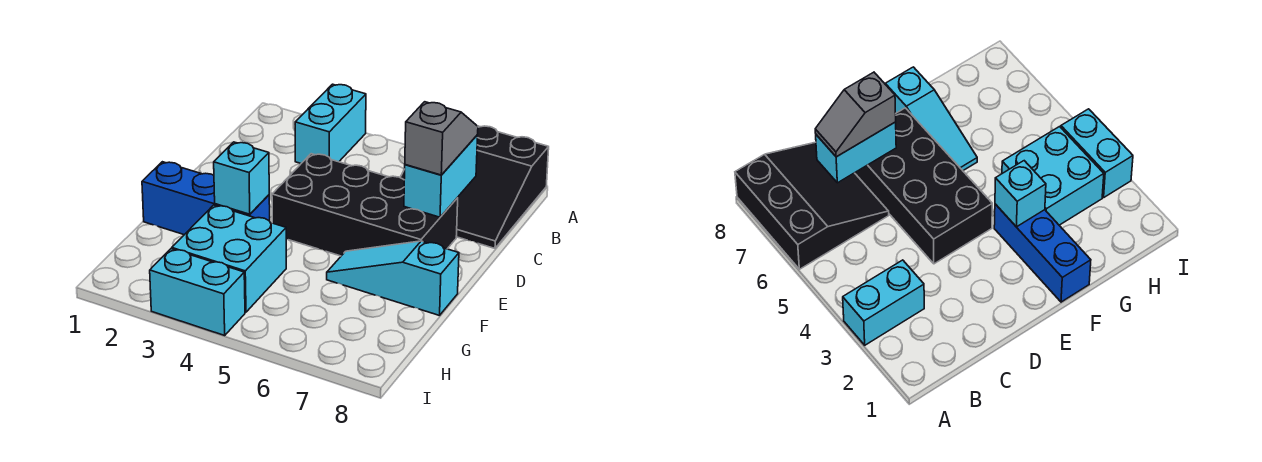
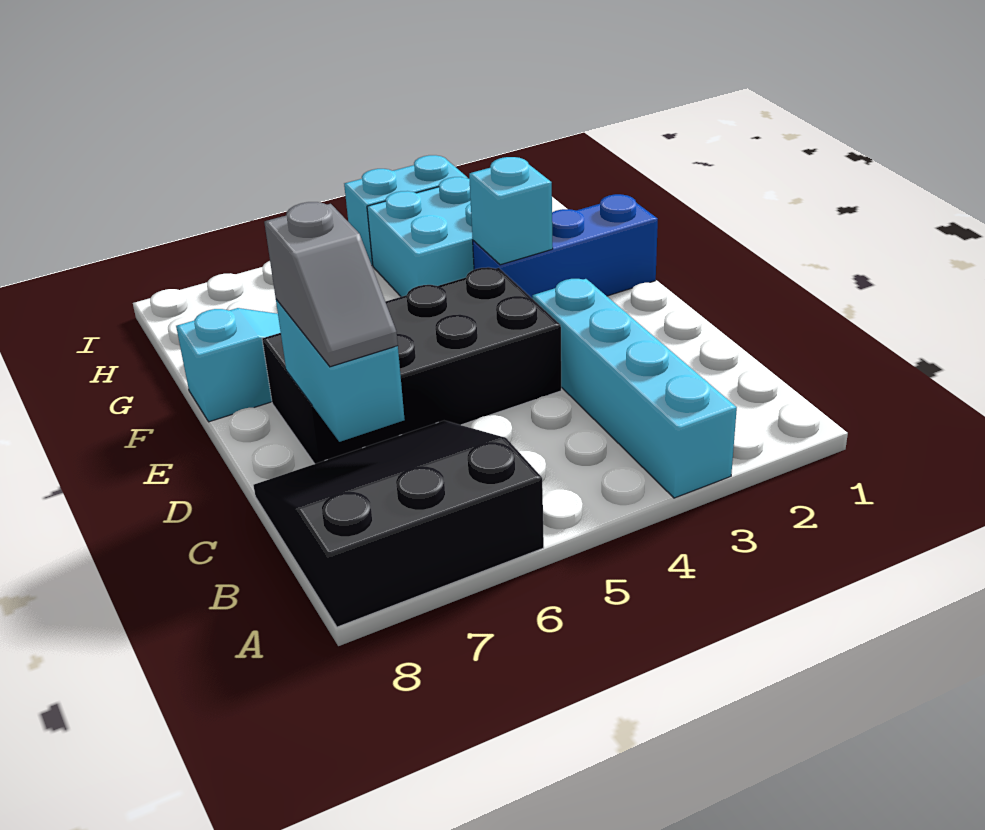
cyan brick A3:B3 level 1 -> cyan brick A3:D3 level 1

